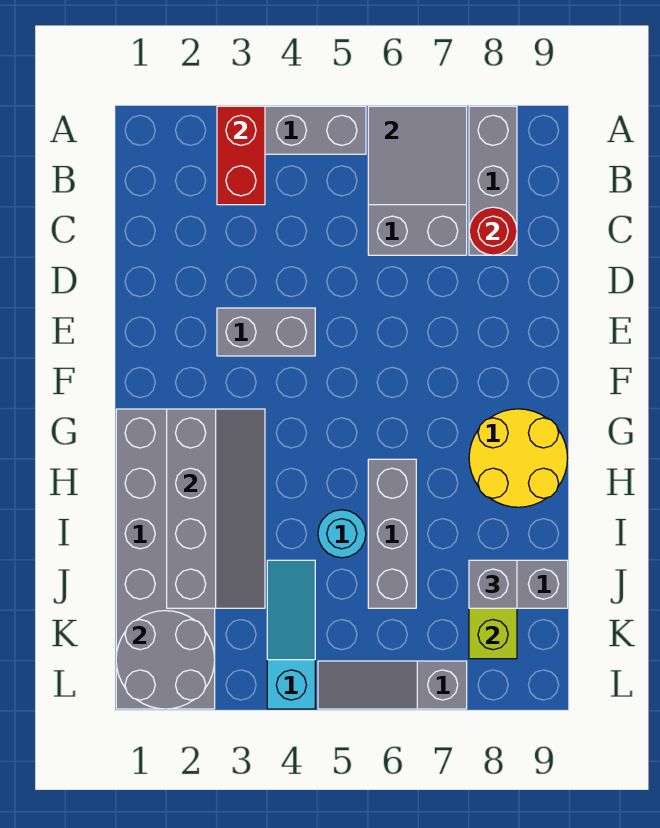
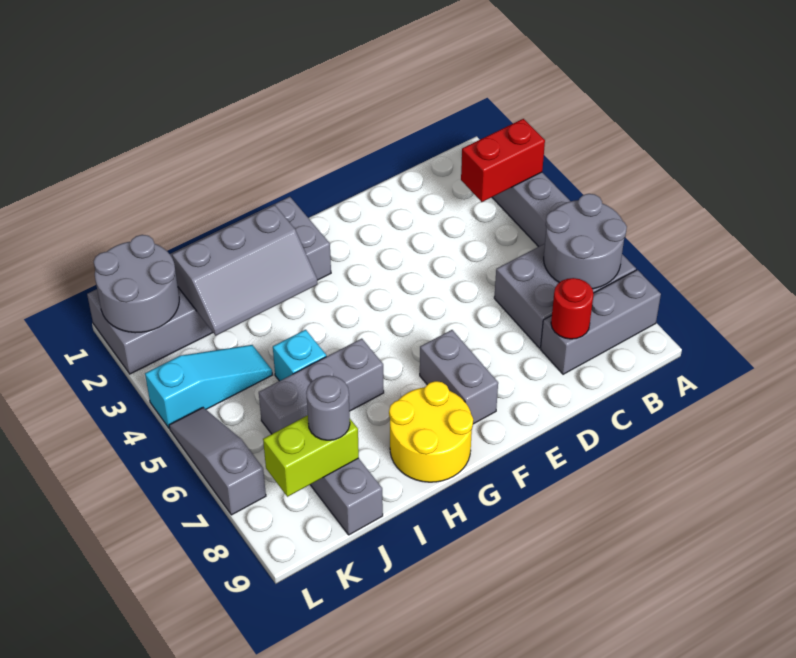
grey tile A6:B7 level 2 -> grey round brick A6:B7 level 2
grey brick E3:E4 level 1 -> grey brick F7:F8 level 1
grey slope G2:J3 level 2 top 2 -> grey slope H2:J3 level 2 top 2
cyan round brick I5 level 1 -> cyan brick I5 level 1
grey brick J8 level 3 -> grey round brick J8 level 3

